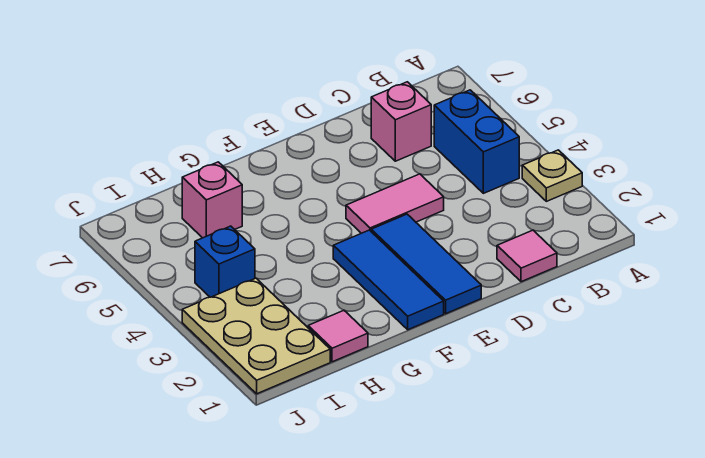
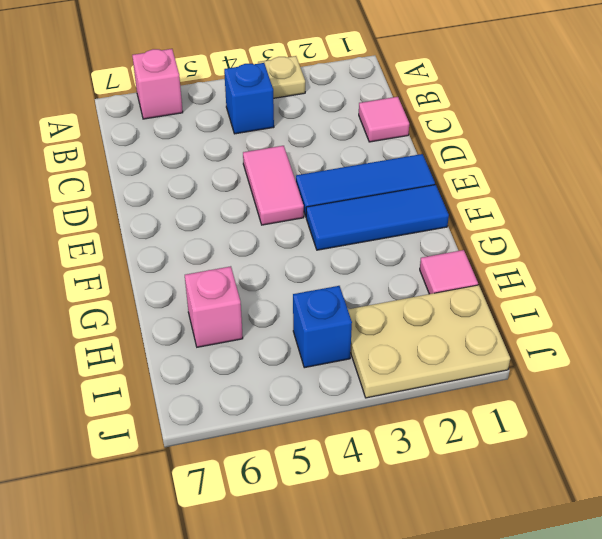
blue brick B4:B5 level 1 -> blue brick B4 level 1
pink brick C6 level 1 -> pink brick A6 level 1

